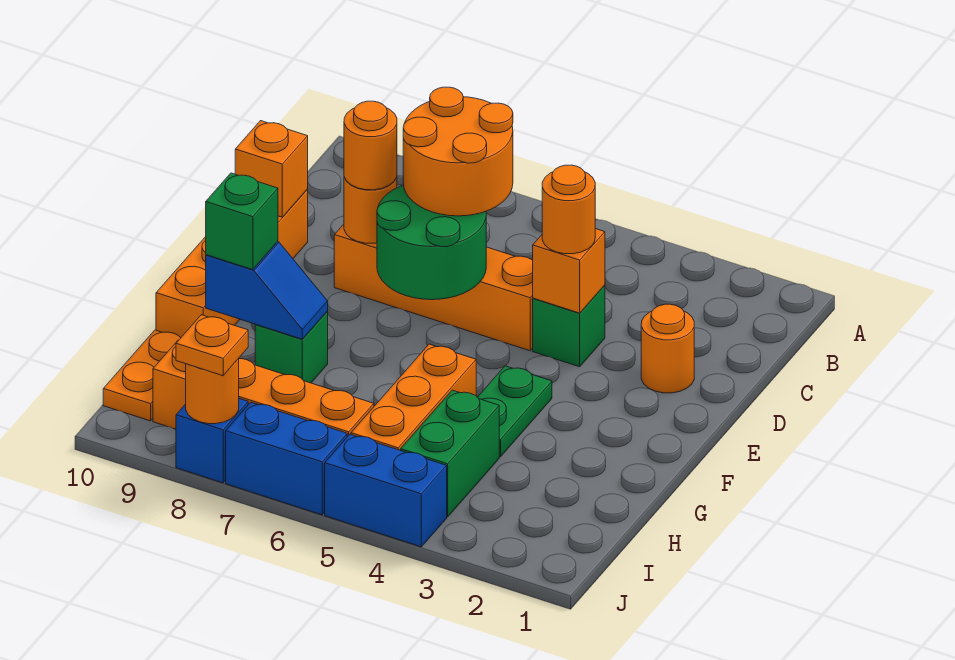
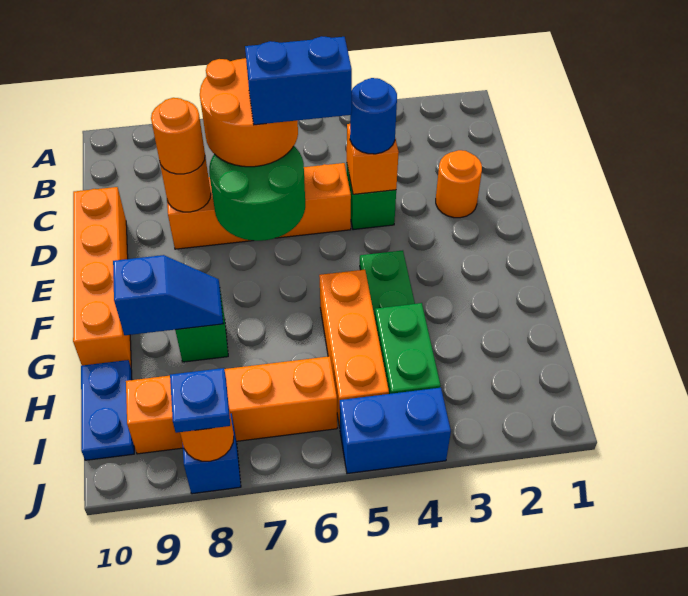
orange round brick D4 level 3 -> blue round brick D4 level 3
orange brick D10 level 2 -> none
green brick G9 level 3 -> none
orange plate H10:I10 level 1 -> blue plate H10:I10 level 1
blue brick J6:J7 level 1 -> blue brick D5:D6 level 4
orange plate J8 level 3 -> blue plate J8 level 3

